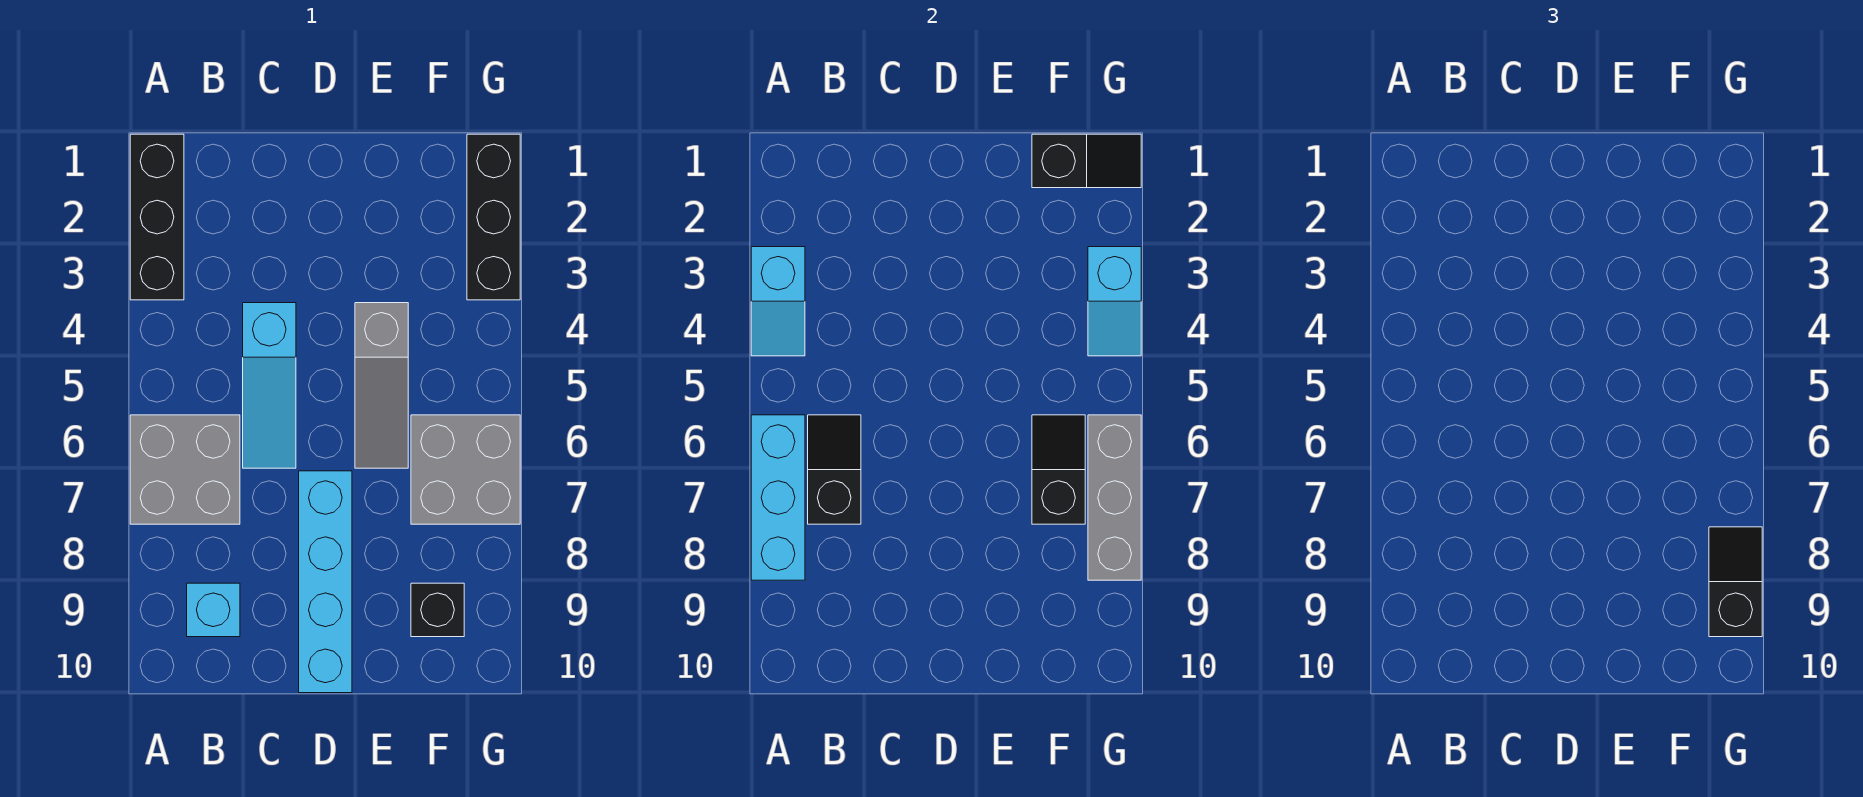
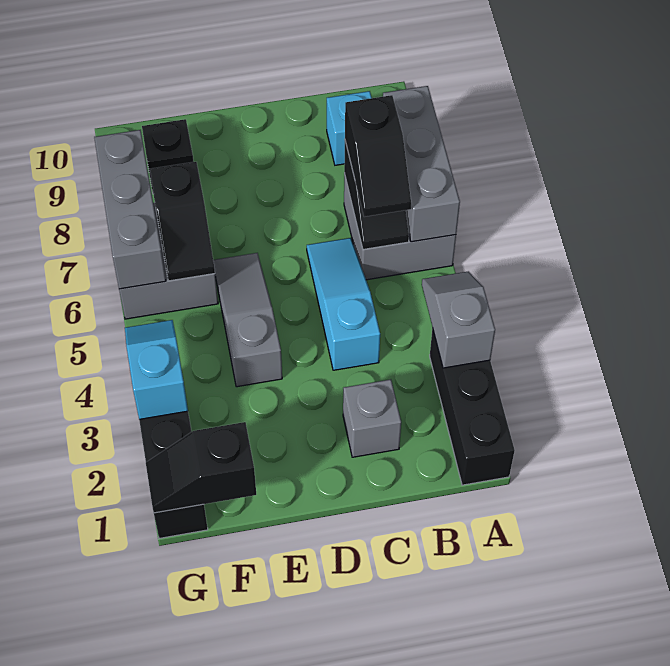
cyan slope A3:A4 level 2 top 3 -> grey slope A3:A4 level 2 top 3
cyan brick A6:A8 level 2 -> grey brick A6:A8 level 2
none -> grey brick C2 level 1
cyan brick D7:D10 level 1 -> none
black slope G8:G9 level 3 top 9 -> black slope B6:B7 level 3 top 7

